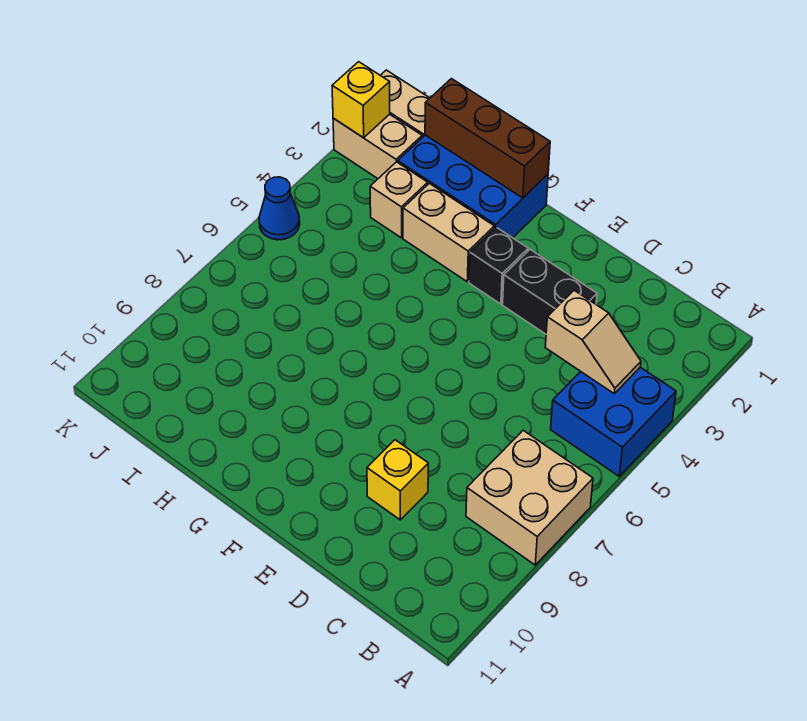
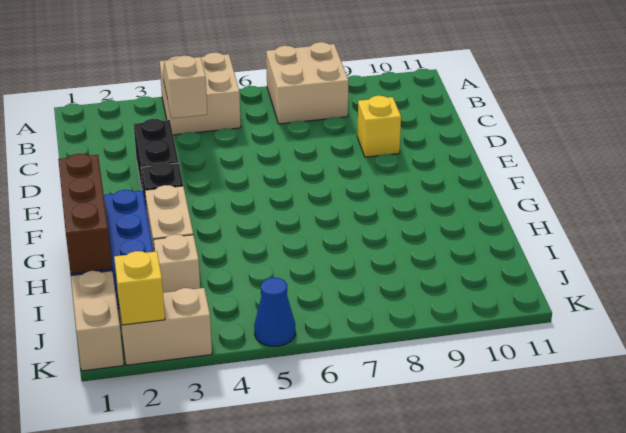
blue brick A4:B5 level 1 -> tan brick A4:B5 level 1
tan brick J2:K2 level 1 -> tan brick K2:K3 level 1

